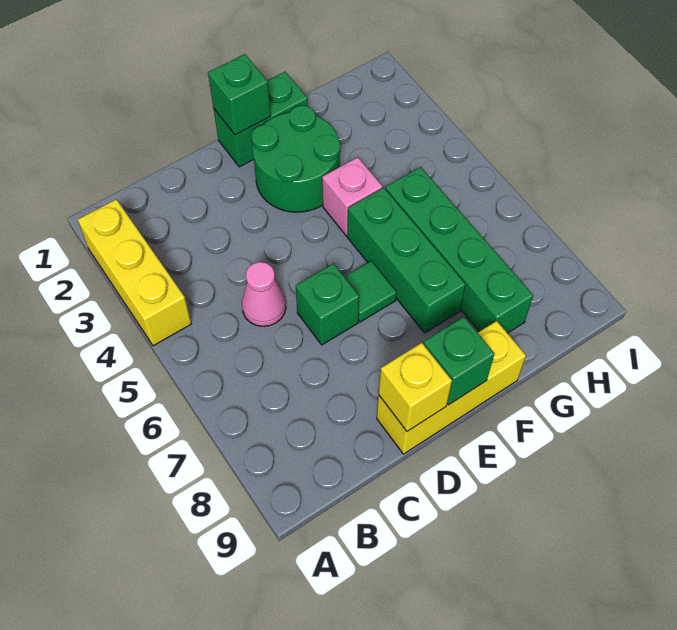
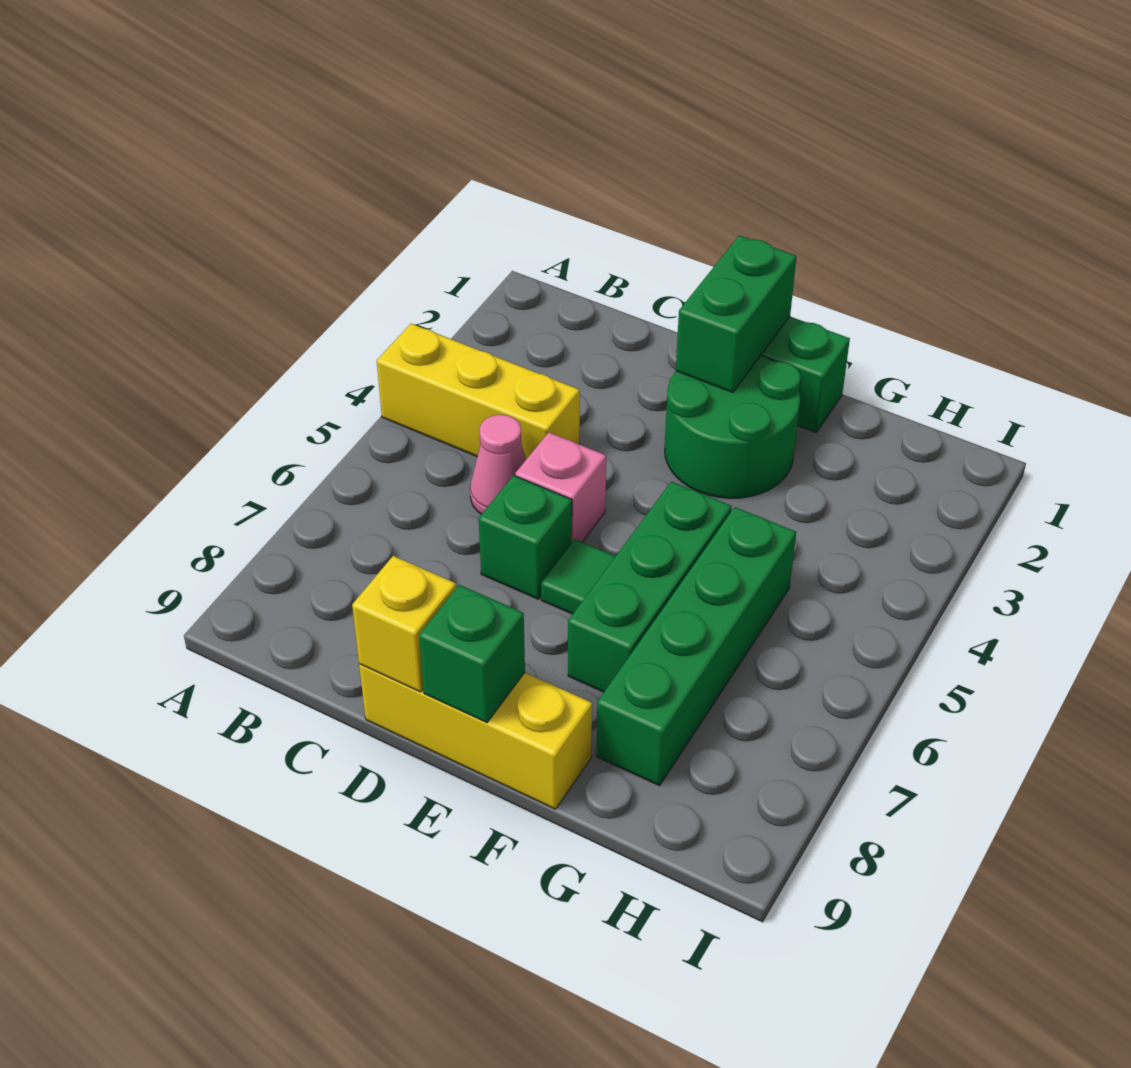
yellow brick A2:A4 level 1 -> yellow brick A4:C4 level 1
green brick E1 level 2 -> green brick E1:E2 level 2
pink brick F4 level 1 -> pink brick D5 level 1

